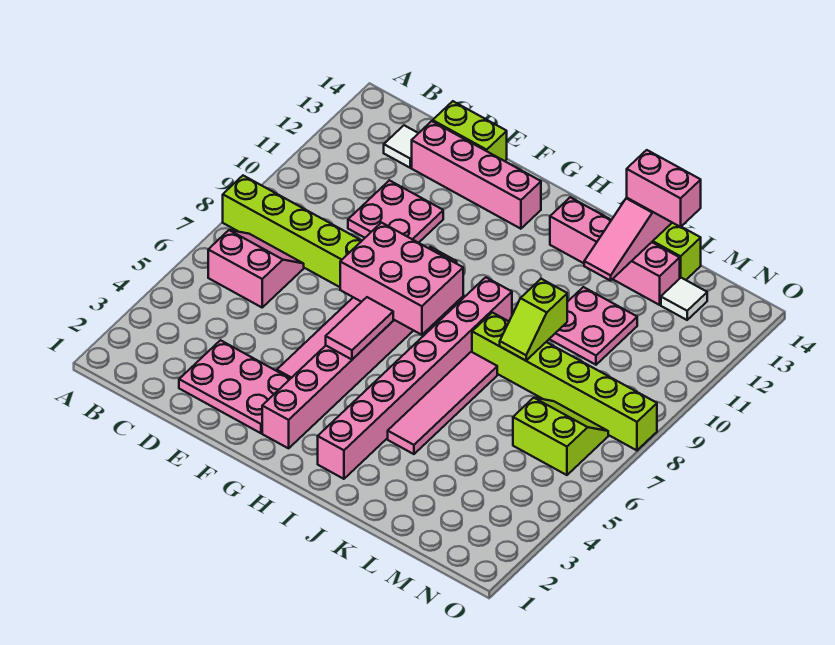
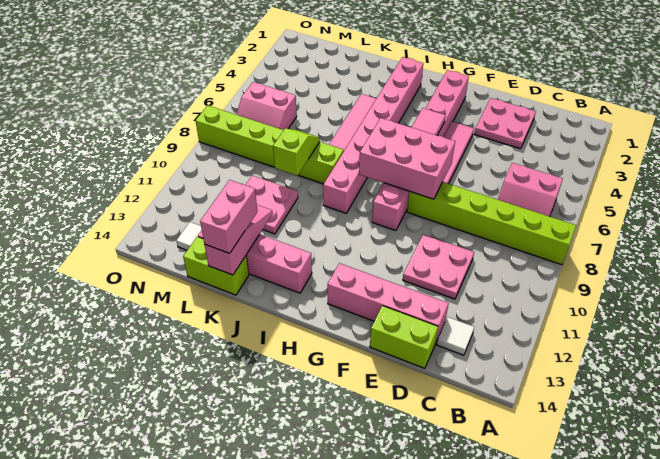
pink plate D2:F3 level 1 -> pink plate D2:E3 level 1
pink brick K14:L14 level 3 -> pink brick K13:K14 level 3
lime slope M6:N7 level 1 top 6 -> pink slope M6:N7 level 1 top 6

